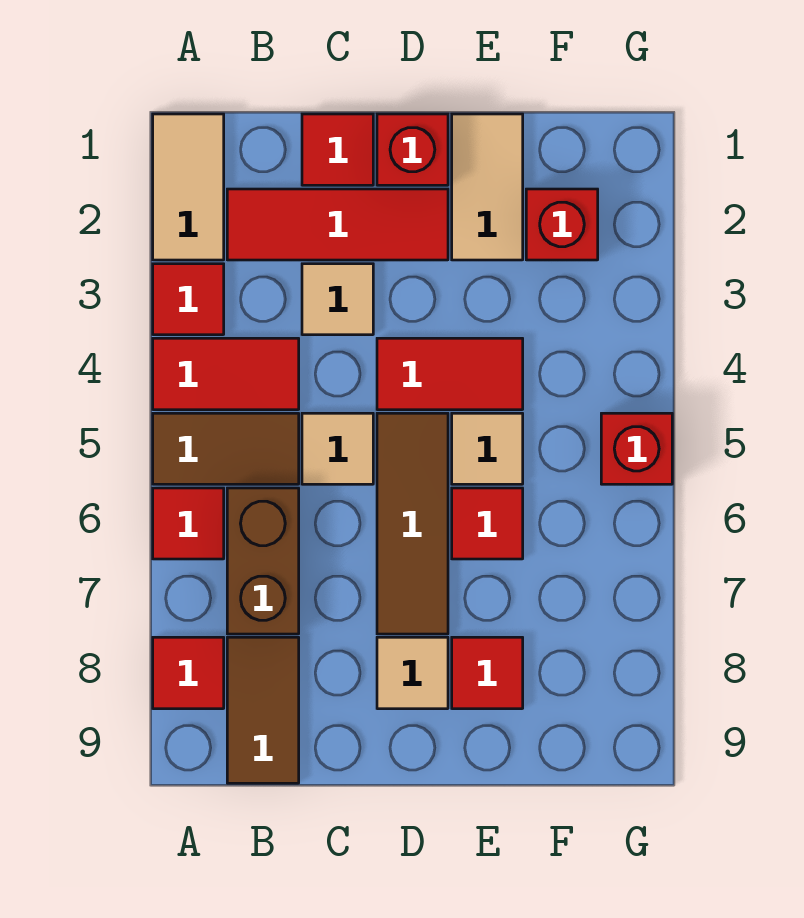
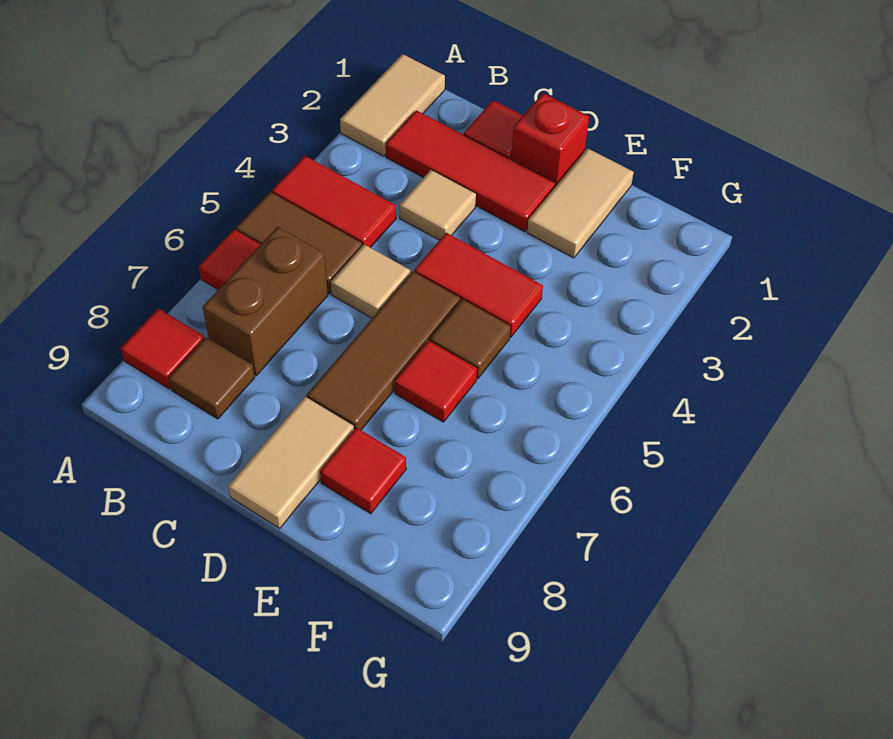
red tile A3 level 1 -> none
brown tile B8:B9 level 1 -> brown tile B8 level 1
tan tile D8 level 1 -> tan tile D8:D9 level 1
tan tile E5 level 1 -> brown tile E5 level 1
red brick F2 level 1 -> none
red brick G5 level 1 -> none

